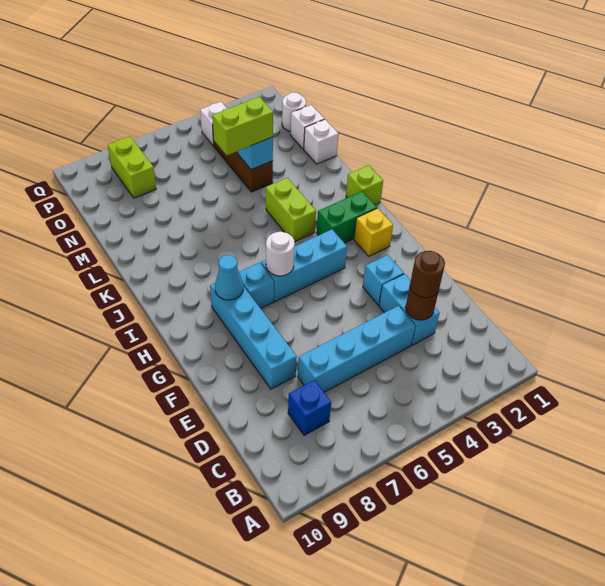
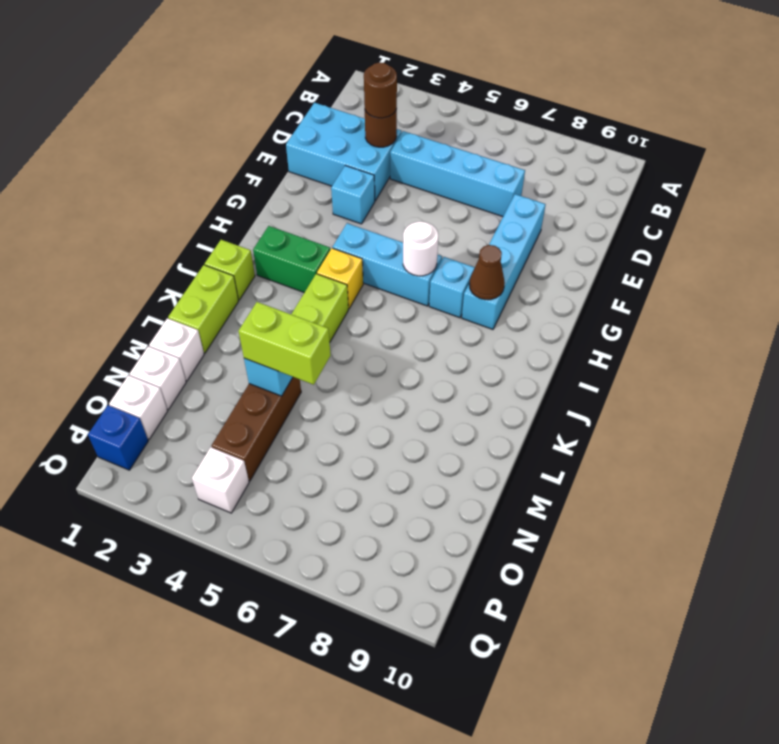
blue brick C8 level 1 -> blue brick P1 level 1
cyan brick D3:E3 level 1 -> cyan brick D1:E3 level 1
yellow brick H2 level 1 -> yellow brick I4 level 1
cyan cone H8 level 2 -> brown cone H8 level 2
white round brick O1 level 1 -> white brick O1 level 1
lime brick O8:P8 level 1 -> lime brick K1:L1 level 1

